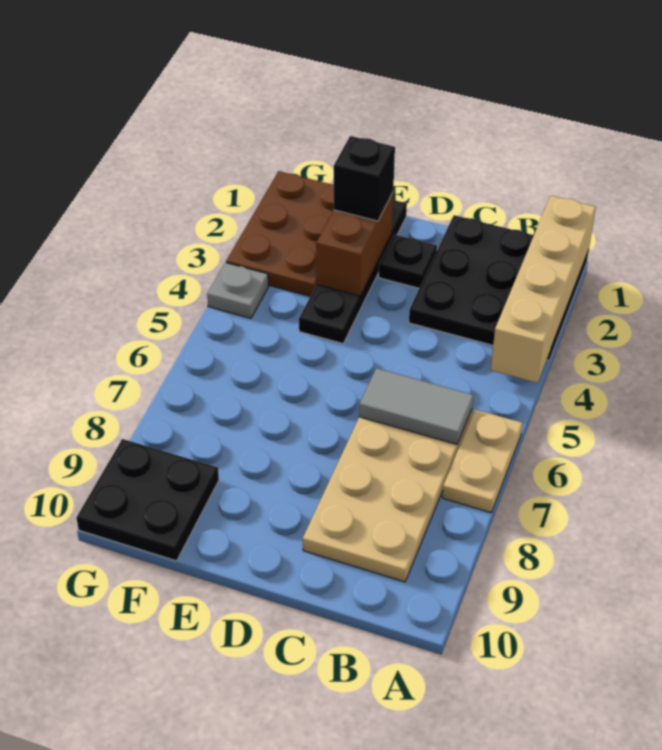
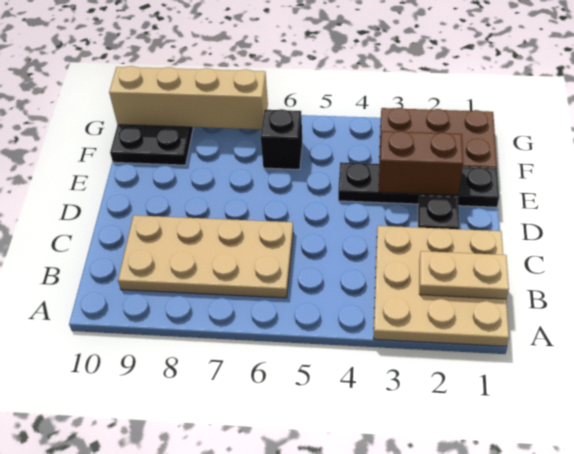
black plate A1:C3 level 1 -> tan plate A1:C3 level 1
tan brick A1:A4 level 2 -> tan brick G7:G10 level 2
tan plate A6:A7 level 1 -> tan plate B1:B2 level 2
grey tile B6:C6 level 2 -> none
black brick E2 level 3 -> black brick F6 level 1
grey plate G4 level 1 -> none

